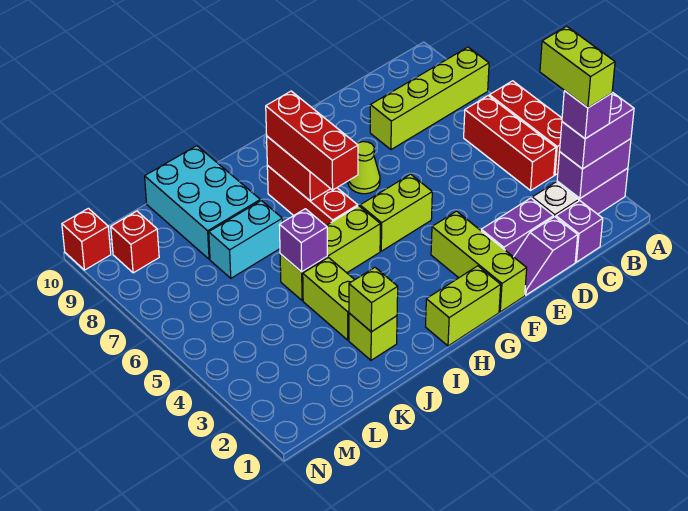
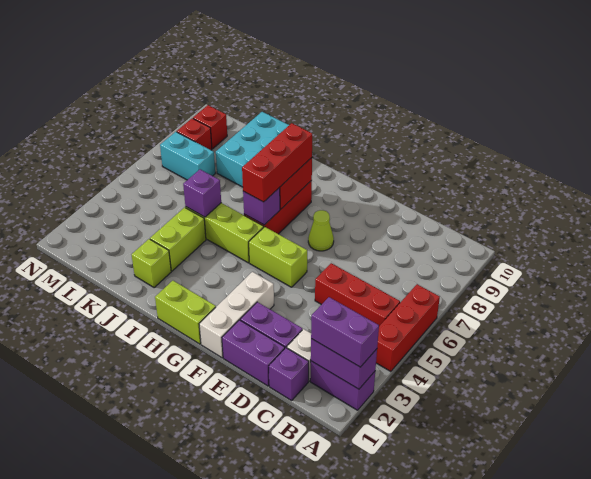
lime brick A8:D8 level 1 -> none
purple brick B2 level 4 -> purple brick H6 level 2
lime brick B2:B3 level 5 -> none
red brick B4:B6 level 1 -> red brick B5:D5 level 1
purple slope D1:E1 level 1 top D -> purple brick D1:E1 level 1
lime brick F1:F3 level 1 -> white brick F1:F3 level 1
lime brick J2 level 2 -> none
cyan brick J7:K7 level 1 -> cyan brick L7:M7 level 1
red brick N10 level 1 -> red brick M8 level 1

